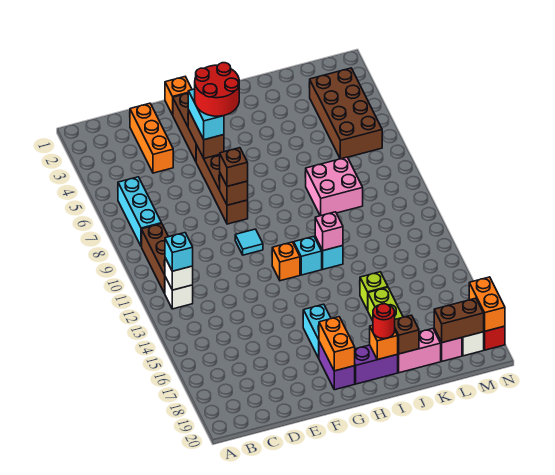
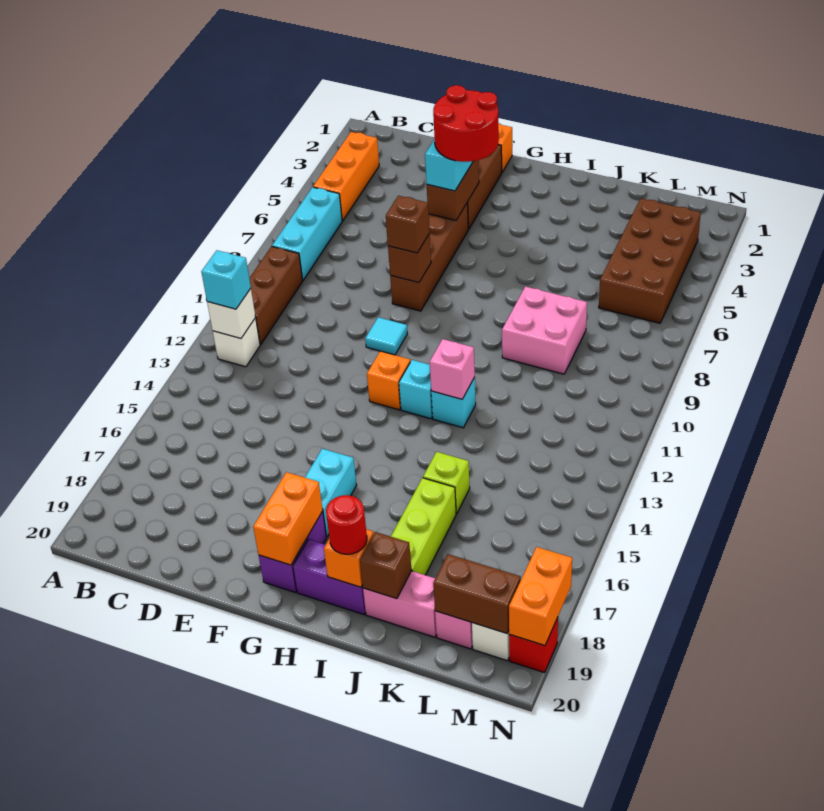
orange brick D2:D4 level 1 -> orange brick B3:B5 level 1

